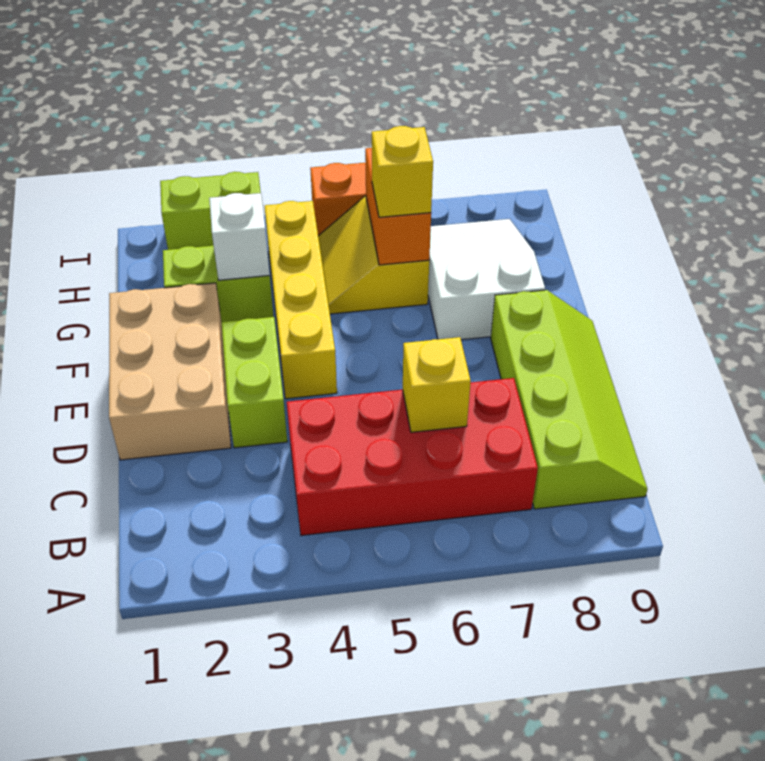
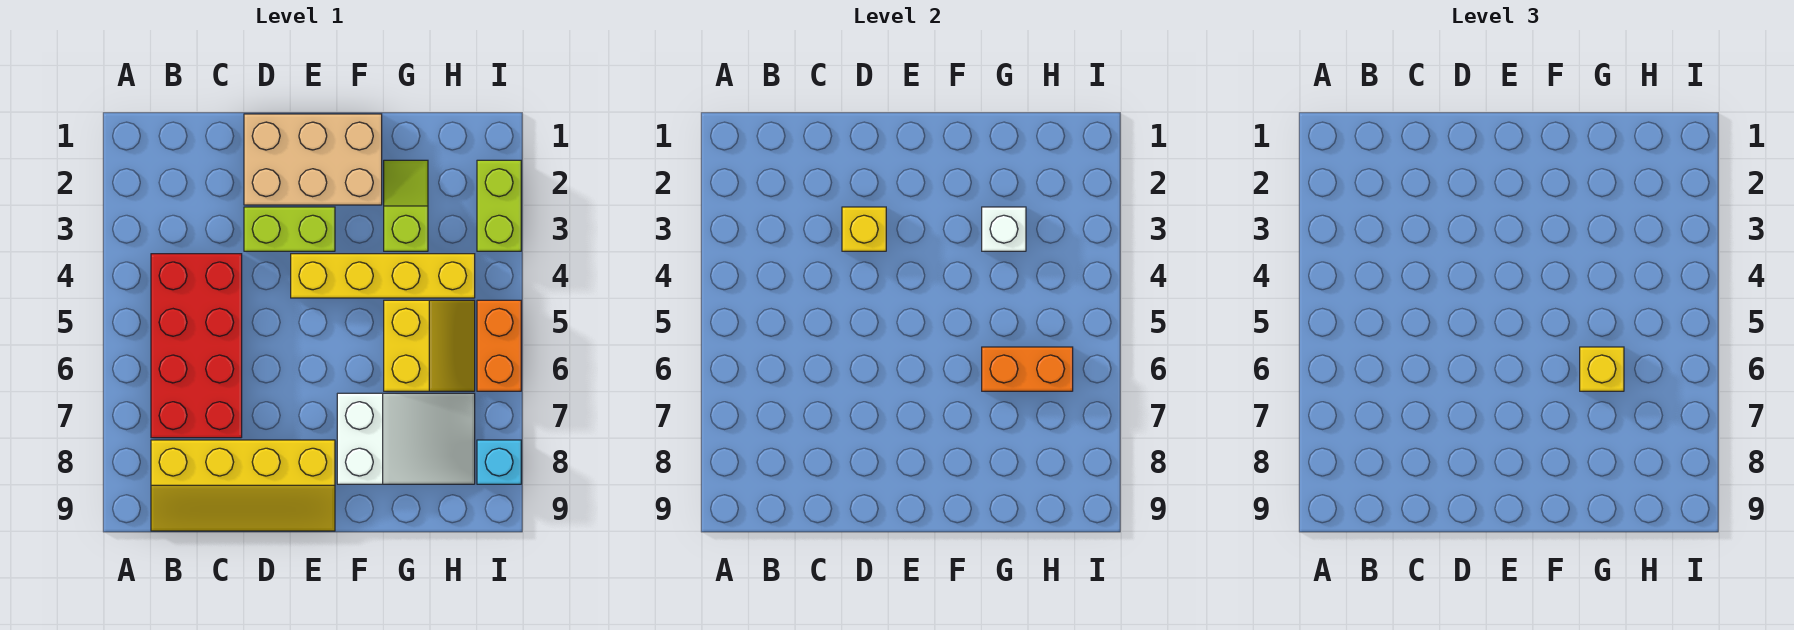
lime slope B8:E9 level 1 top 8 -> yellow slope B8:E9 level 1 top 8
yellow brick C6 level 2 -> yellow brick D3 level 2
lime brick G2:G3 level 1 -> lime slope G2:G3 level 1 top 3
yellow slope G5:H6 level 1 top 6 -> yellow slope G5:H6 level 1 top G
none -> cyan brick I8 level 1

